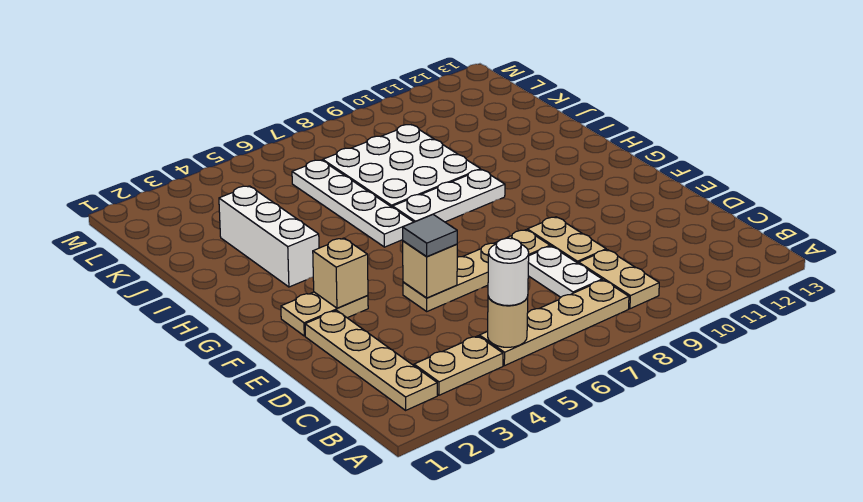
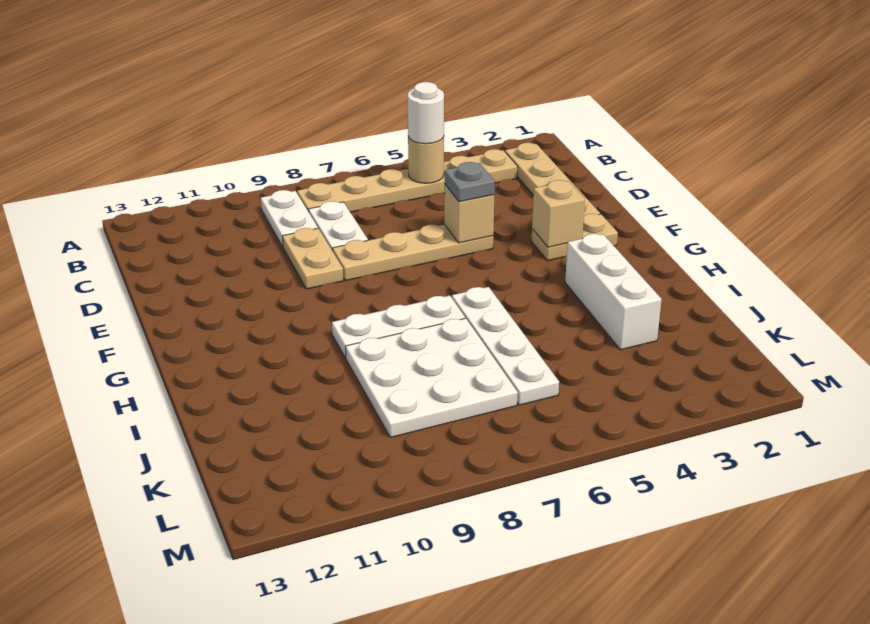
tan plate B9:C9 level 1 -> white plate B9:C9 level 1
grey tile E5 level 3 -> grey plate E5 level 3

